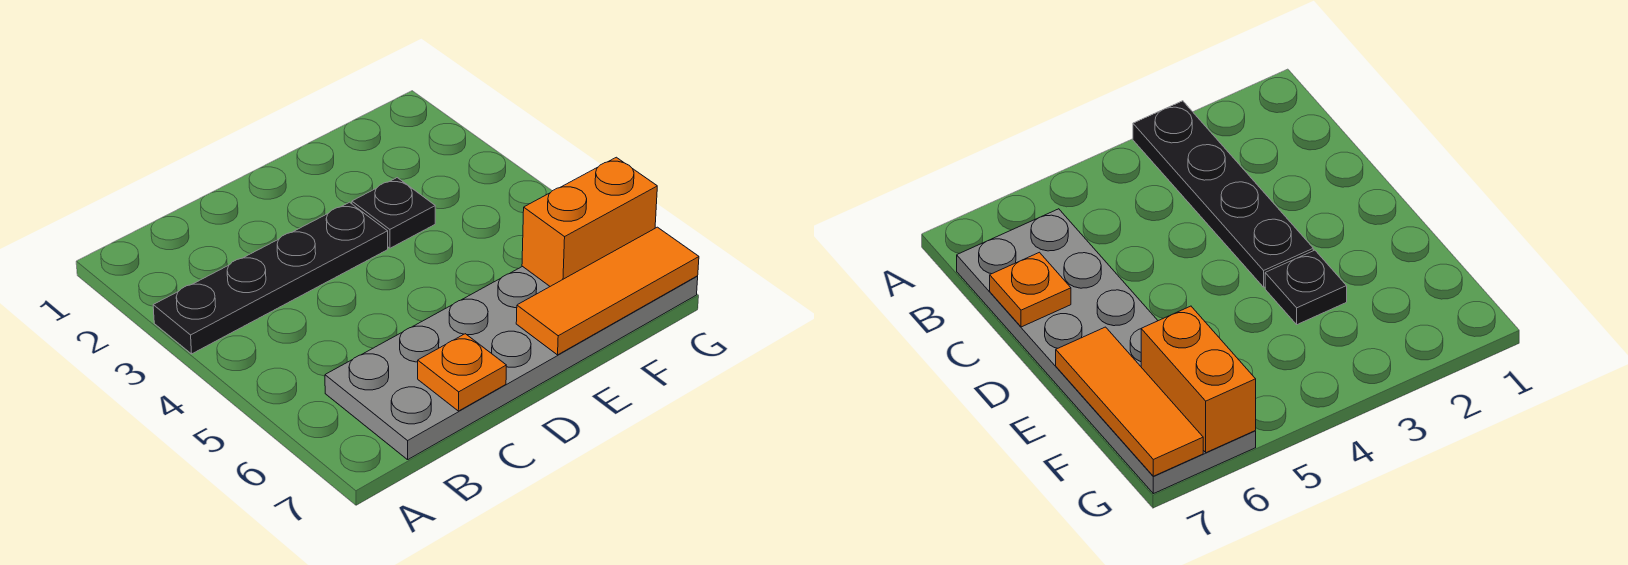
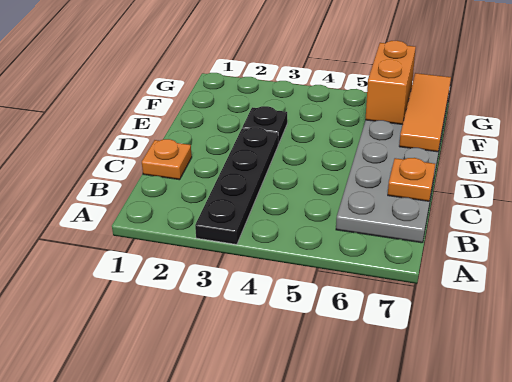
none -> orange plate C1 level 1

